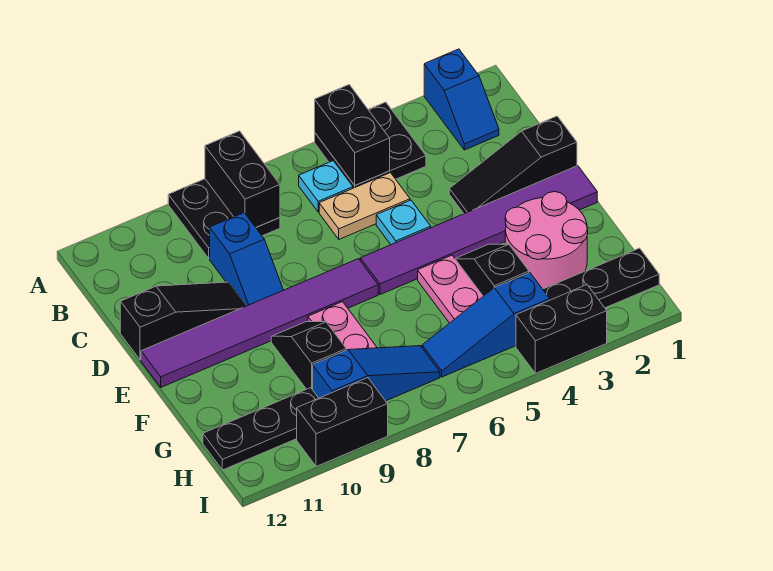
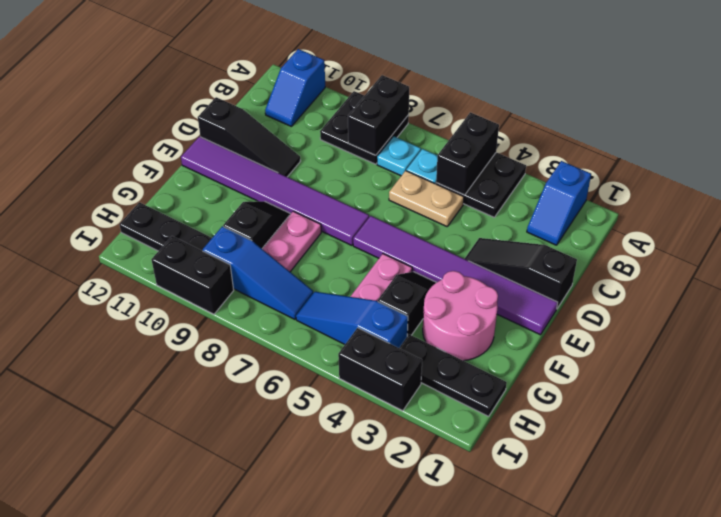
blue slope C9:D9 level 1 top C -> blue slope A11:B11 level 1 top A
cyan plate D5 level 1 -> cyan plate B7 level 1

